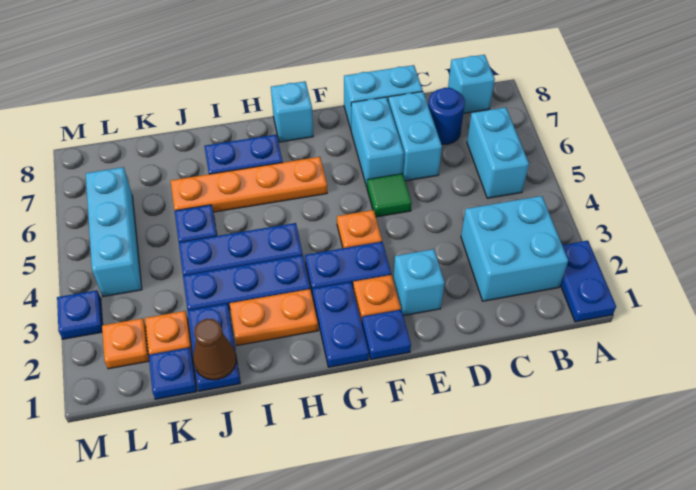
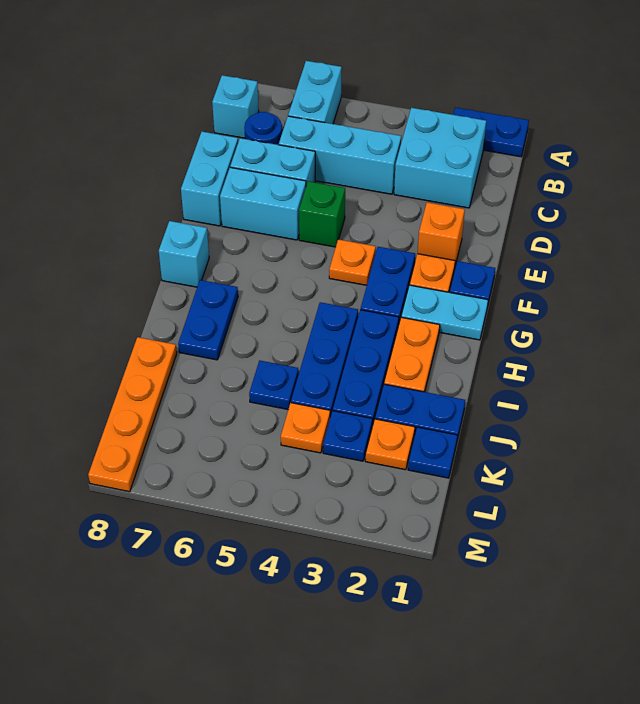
cyan brick B5:B6 level 1 -> cyan brick A6:B6 level 1
cyan brick E2 level 1 -> orange brick E2 level 1
green tile E5 level 1 -> green brick E5 level 1
blue plate G1:G2 level 1 -> cyan plate G1:G2 level 1
orange plate G6:J6 level 1 -> orange plate J8:M8 level 1
brown cone J1 level 2 -> none
orange plate L2 level 1 -> orange plate K4 level 1
cyan brick L4:L6 level 1 -> cyan brick C4:C6 level 1
blue plate M3 level 1 -> blue plate K3 level 1

